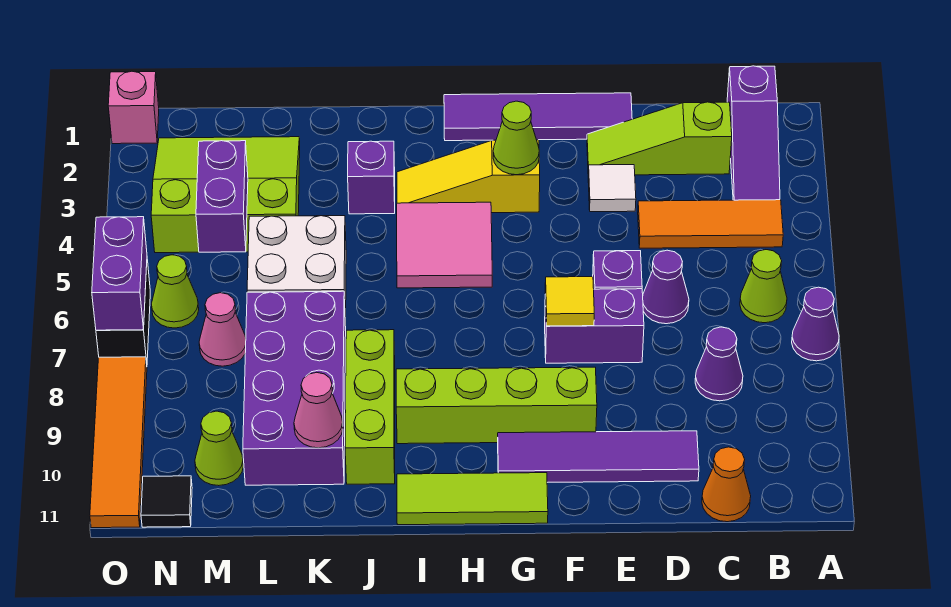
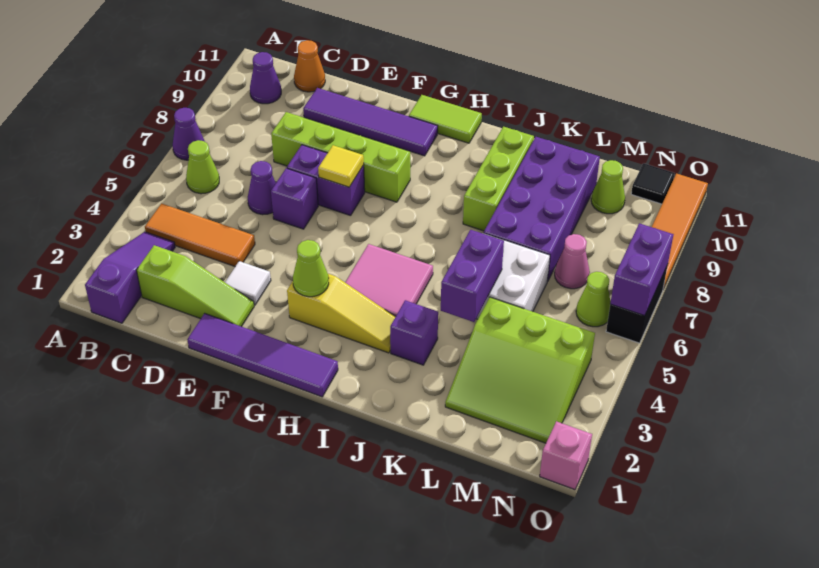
purple cone C8 level 1 -> purple cone B10 level 1
lime brick F9:I9 level 1 -> lime brick D8:G8 level 1
lime tile G11:I11 level 1 -> lime tile G11:H11 level 1
pink cone K10 level 2 -> none
purple brick M4:M5 level 2 -> purple brick K4:K5 level 2

